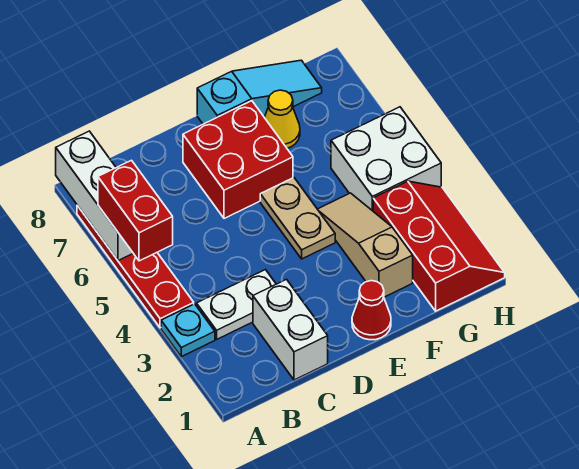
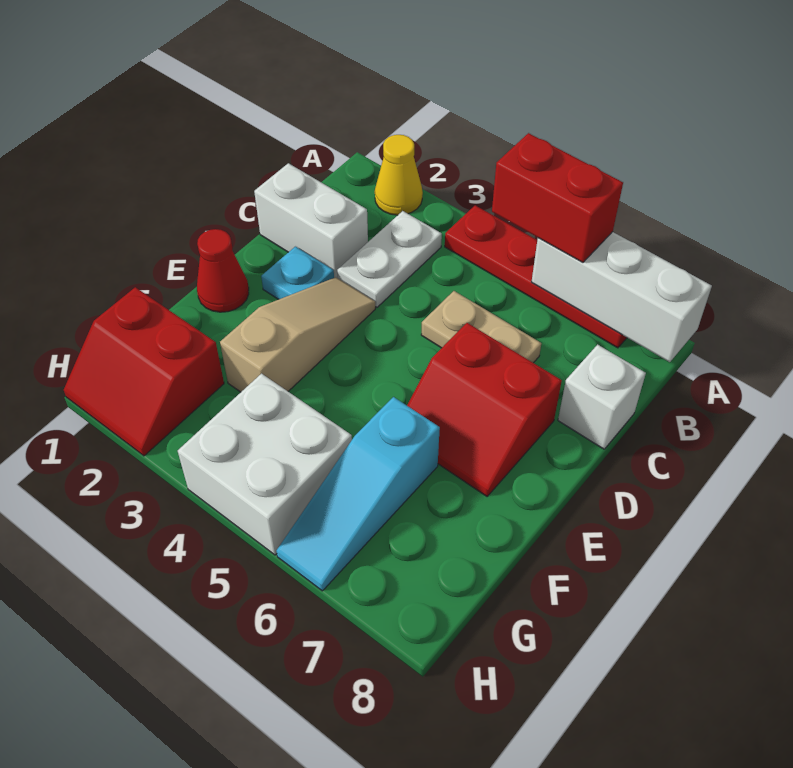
cyan plate A3 level 1 -> cyan plate D2 level 1
none -> white brick C8 level 1
red brick D6:E7 level 1 -> red slope D6:E7 level 1 top D
tan plate E4:E5 level 1 -> tan plate C5:C6 level 1
cyan slope E8:G8 level 1 top E -> cyan slope F6:H6 level 1 top F
tan slope F2:F4 level 1 top 2 -> tan slope D3:F3 level 1 top F
yellow cone F7 level 1 -> yellow cone A2 level 1
red slope G1:H3 level 1 top G -> red slope G1:H2 level 1 top G

